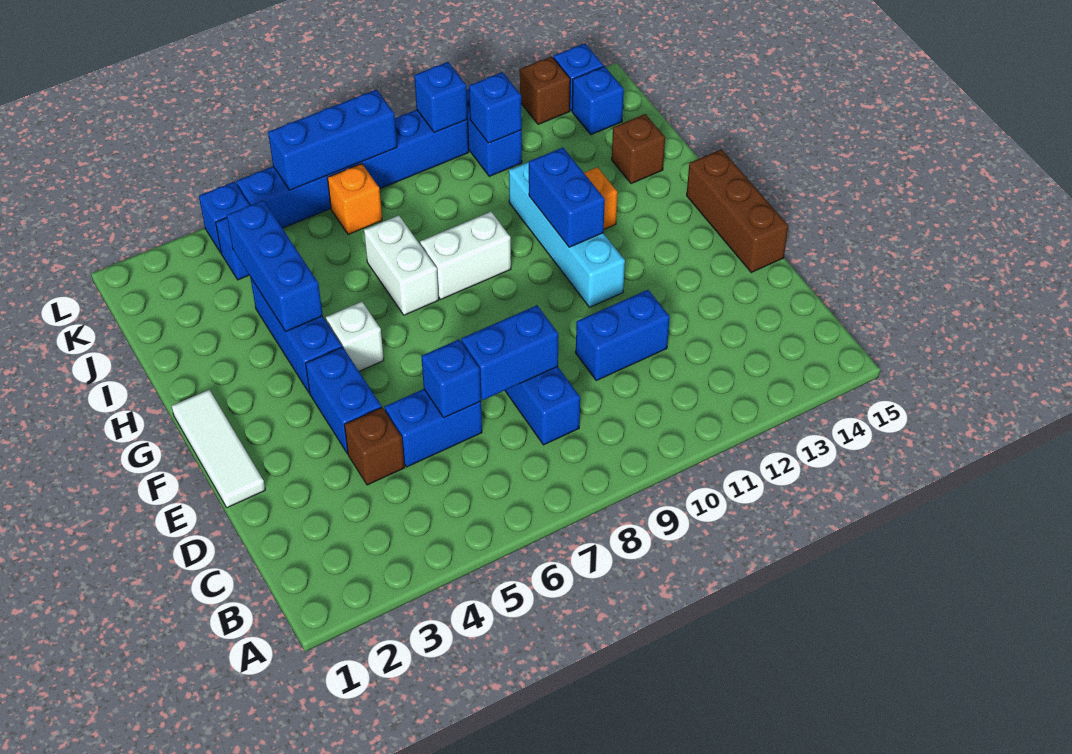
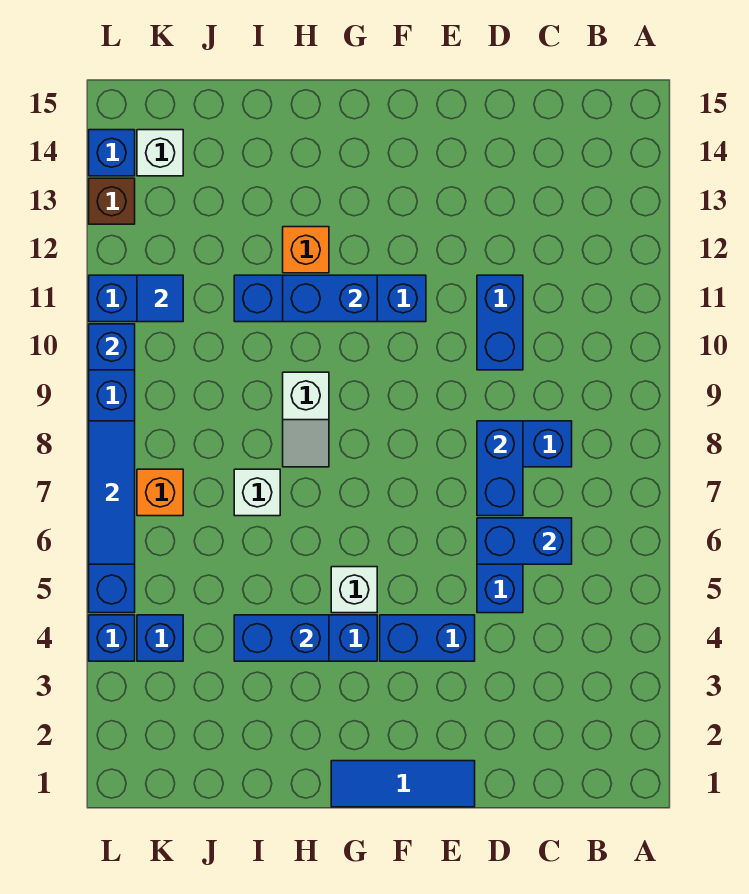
brown brick D4 level 1 -> none
blue brick D6 level 2 -> blue brick C6:D6 level 2
white tile E1:G1 level 1 -> blue tile E1:G1 level 1
brown brick E15:G15 level 1 -> none
cyan brick F11:I11 level 1 -> blue brick F11:I11 level 1
blue brick H4:J4 level 2 -> blue brick H4:I4 level 2
white brick H7:I7 level 1 -> white brick I7 level 1
white brick H8:H9 level 1 -> white slope H8:H9 level 1 top 9
brown brick I14 level 1 -> none
blue brick K11 level 2 -> blue tile K11 level 2
blue brick K14 level 1 -> white brick K14 level 1
blue brick L6:L8 level 2 -> blue tile L6:L8 level 2

